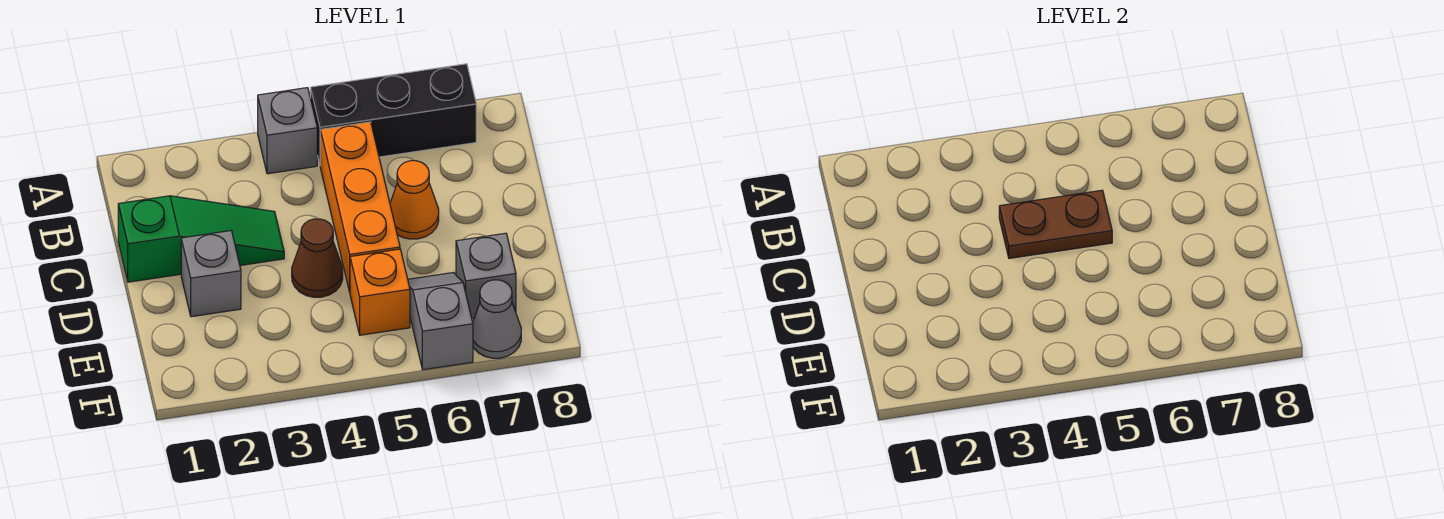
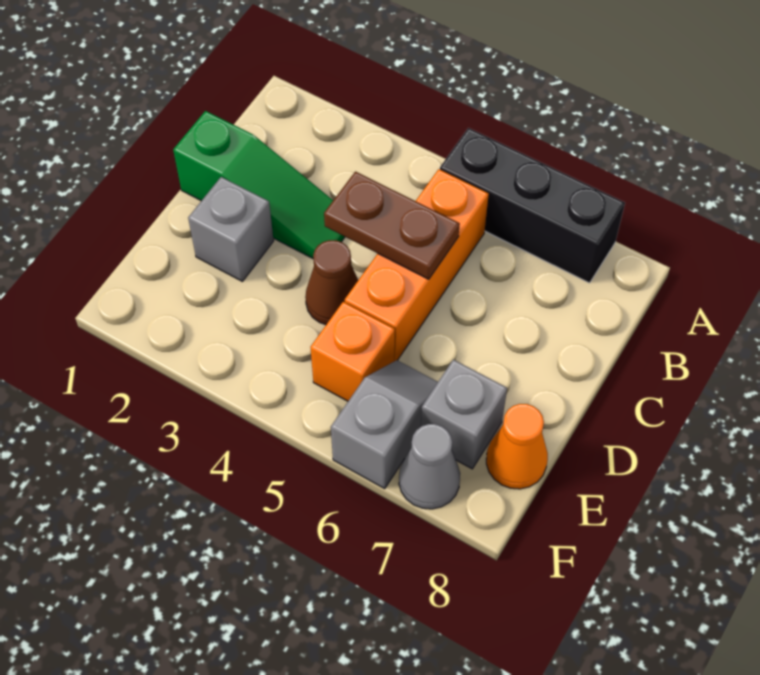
grey brick A4 level 1 -> none
orange cone C6 level 1 -> orange cone E8 level 1

